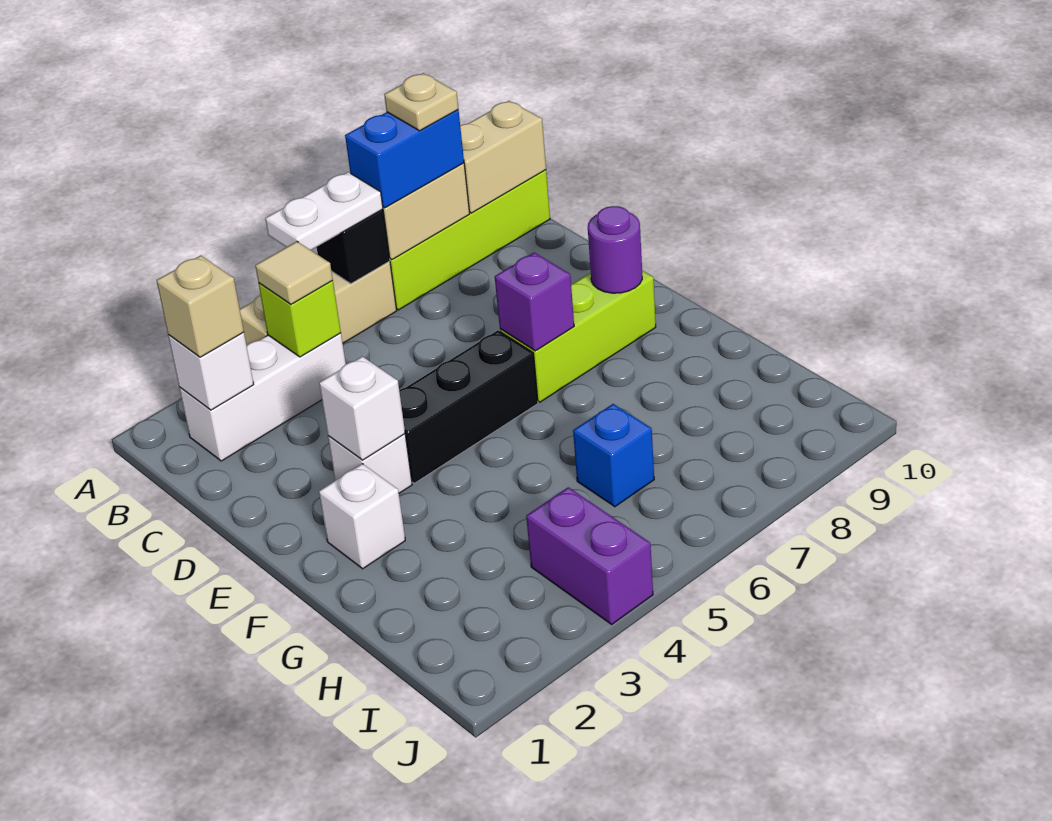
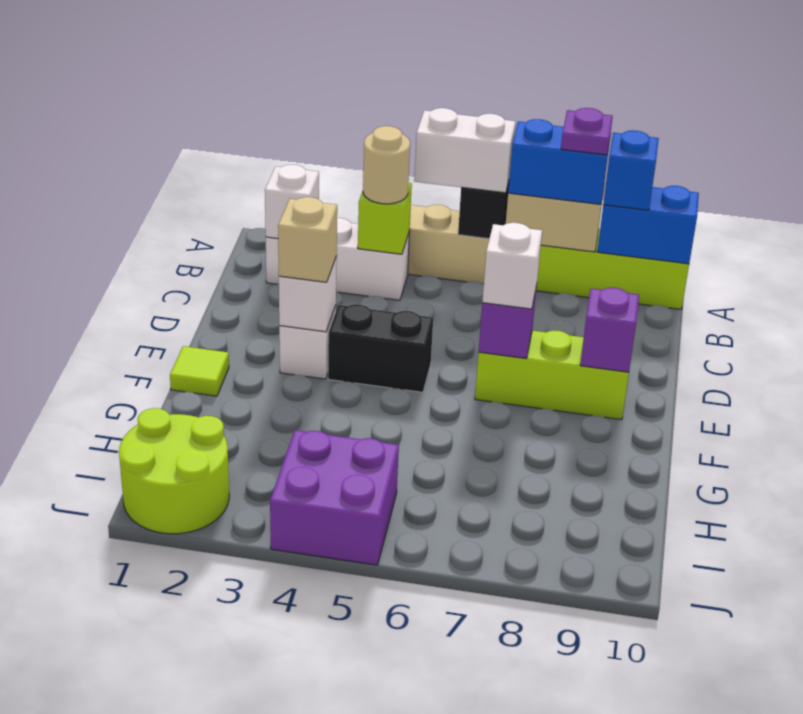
white plate A5:A6 level 3 -> white brick A5:A6 level 3
tan plate A8 level 4 -> purple plate A8 level 4
tan brick A9:A10 level 2 -> blue brick A9:A10 level 2
tan brick B2 level 3 -> tan brick E3 level 3
tan tile B4 level 3 -> tan round brick B4 level 3
black brick E4:E6 level 1 -> black brick E4:E5 level 1
purple round brick E9 level 2 -> purple brick E9 level 2
none -> lime tile F1 level 1
white brick F2 level 1 -> white brick E7 level 3
blue brick H6 level 1 -> blue brick A9 level 3
none -> lime round brick I1:J2 level 1
purple brick I4:J4 level 1 -> purple brick I4:J5 level 1

